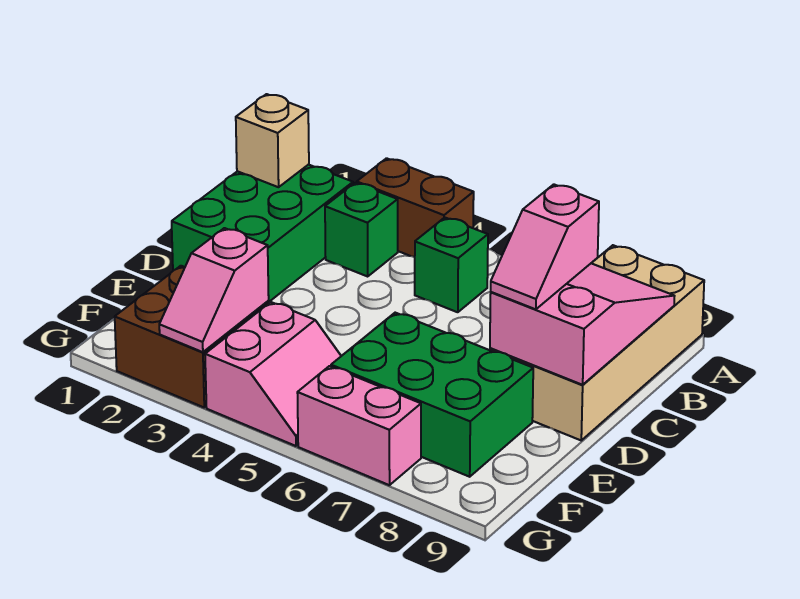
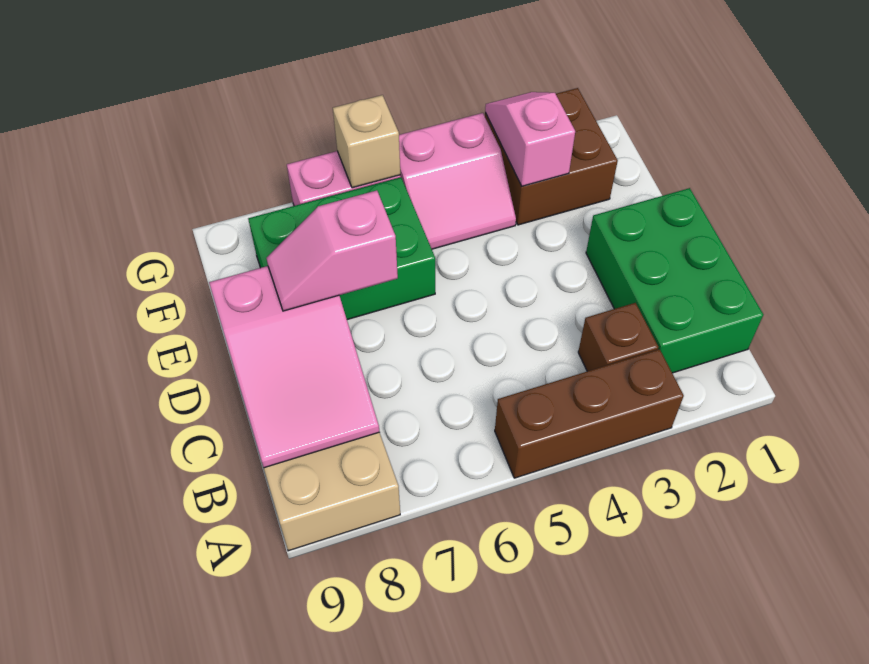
brown brick A3:A4 level 1 -> brown brick A3:A5 level 1
tan brick B1 level 2 -> tan brick G6 level 2
green brick B3 level 1 -> brown brick B3 level 1
green brick B5 level 1 -> none
pink slope C8:D8 level 3 top C -> pink slope D7:D8 level 3 top 7
pink slope F4:G5 level 1 top 4 -> pink slope F4:G5 level 1 top G

